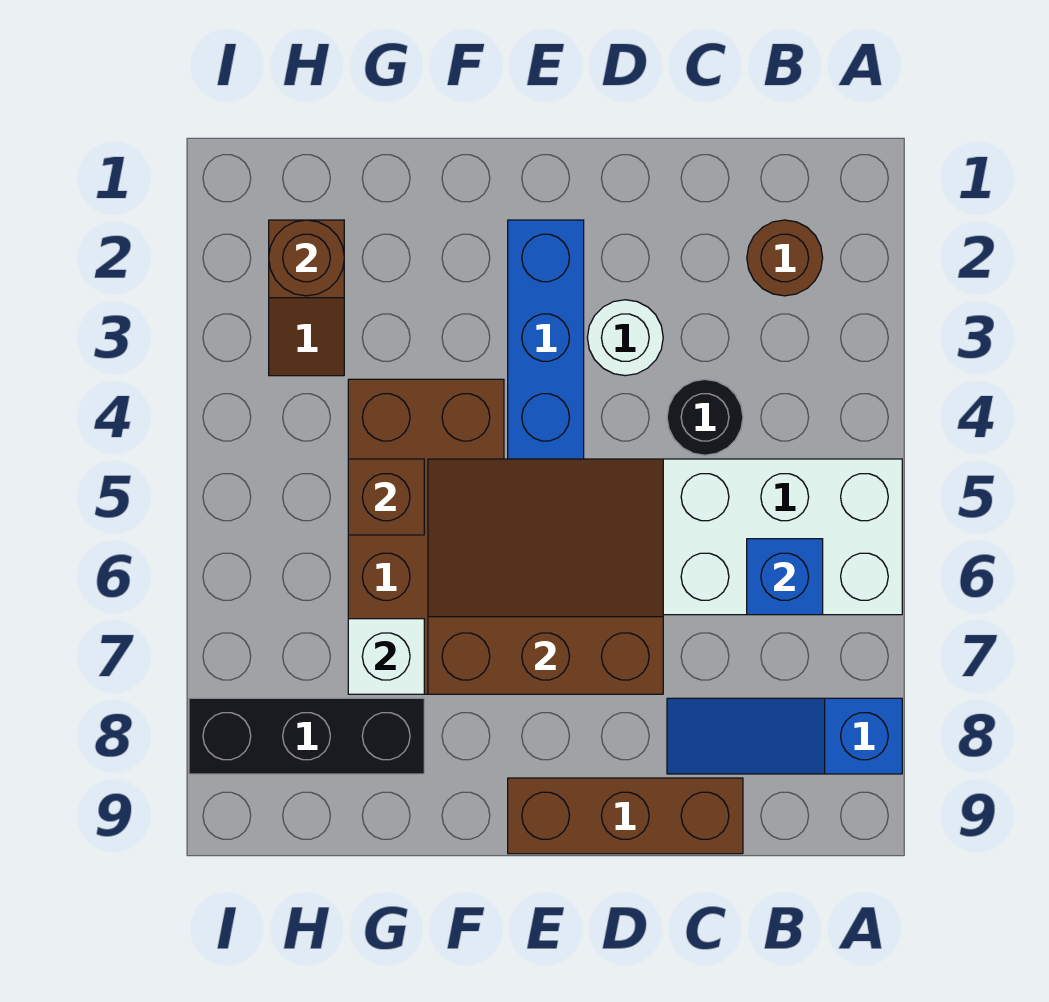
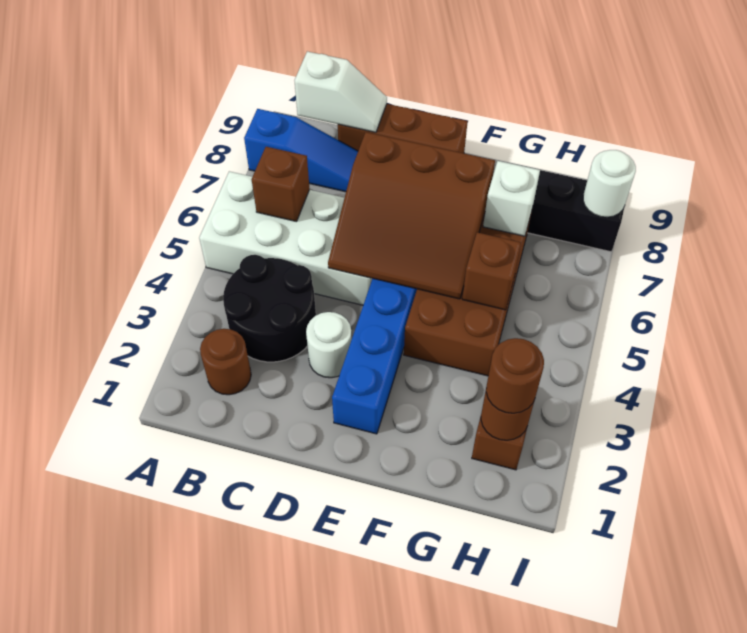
blue brick B6 level 2 -> brown brick B6 level 2
none -> white slope B9:C9 level 2 top B
black round brick C4 level 1 -> black round brick B3:C4 level 1
none -> brown round brick H2 level 3
none -> white round brick I8 level 2

